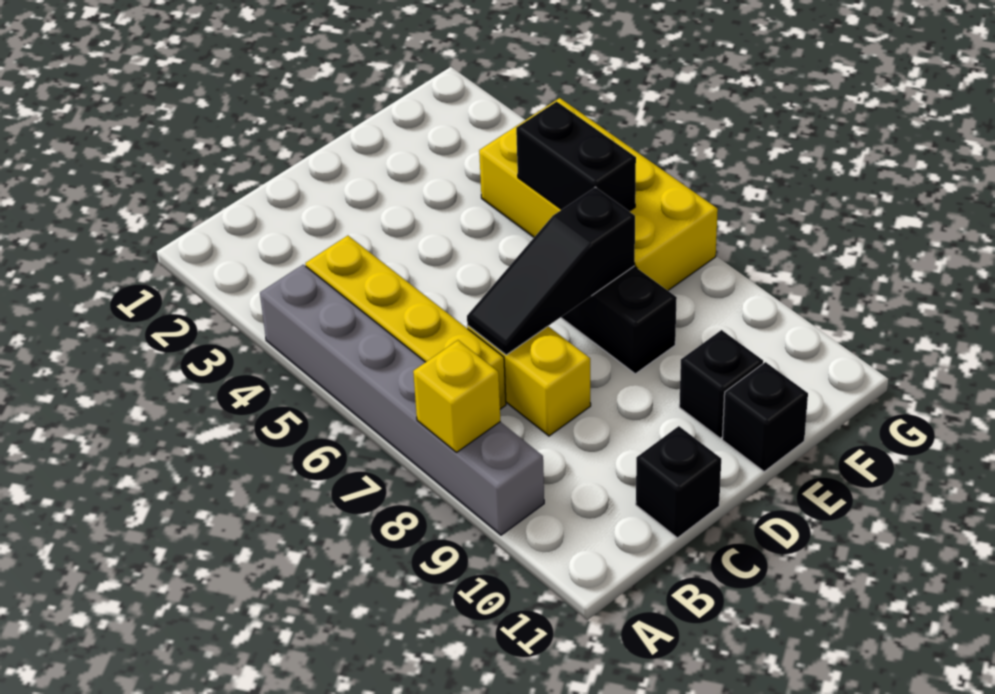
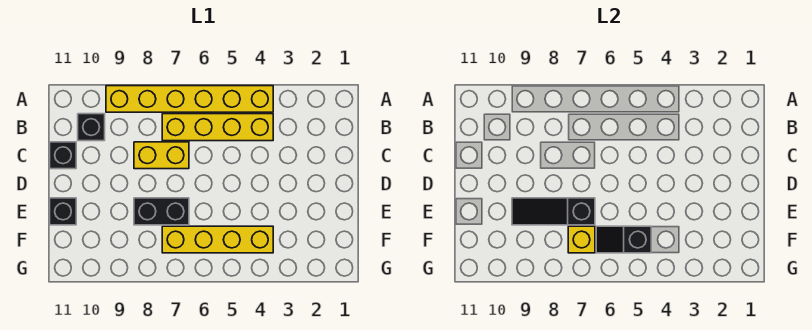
grey brick A4:A9 level 1 -> yellow brick A4:A9 level 1
yellow brick A8 level 2 -> yellow brick F7 level 2
black slope C7:E7 level 2 top E -> black slope E7:E9 level 2 top 7
black brick E10 level 1 -> black brick B10 level 1
yellow brick F4:G7 level 1 -> yellow brick F4:F7 level 1
black brick F5:F6 level 2 -> black slope F5:F6 level 2 top 5

